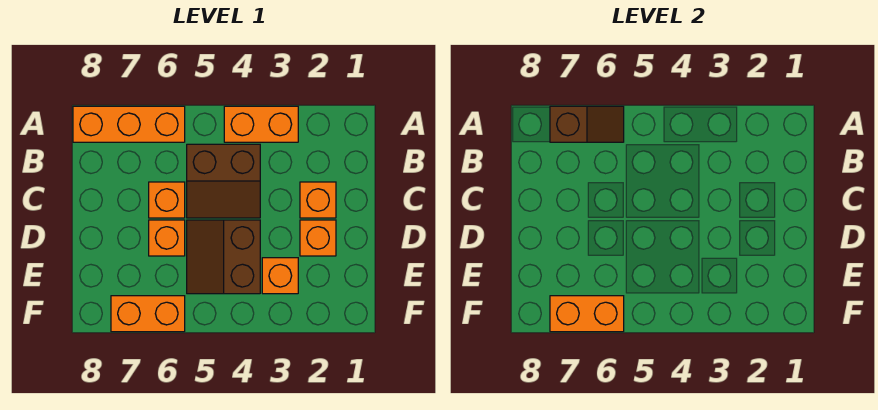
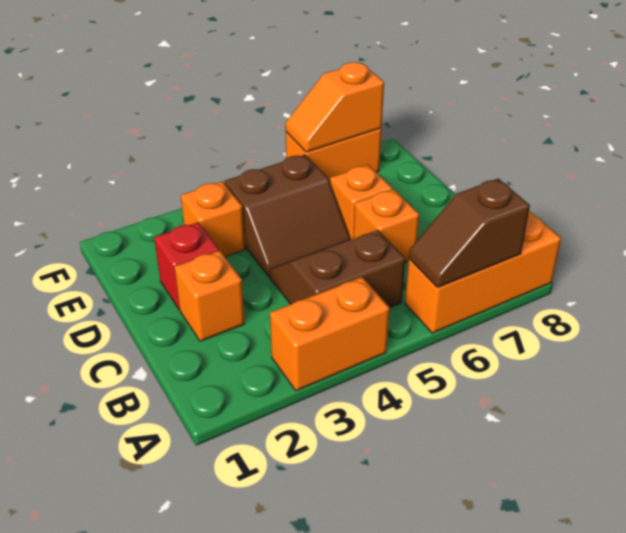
orange brick D2 level 1 -> red brick D2 level 1
brown slope D4:E5 level 1 top 4 -> brown slope D4:E5 level 1 top E
orange brick F6:F7 level 2 -> orange slope F6:F7 level 2 top 7

